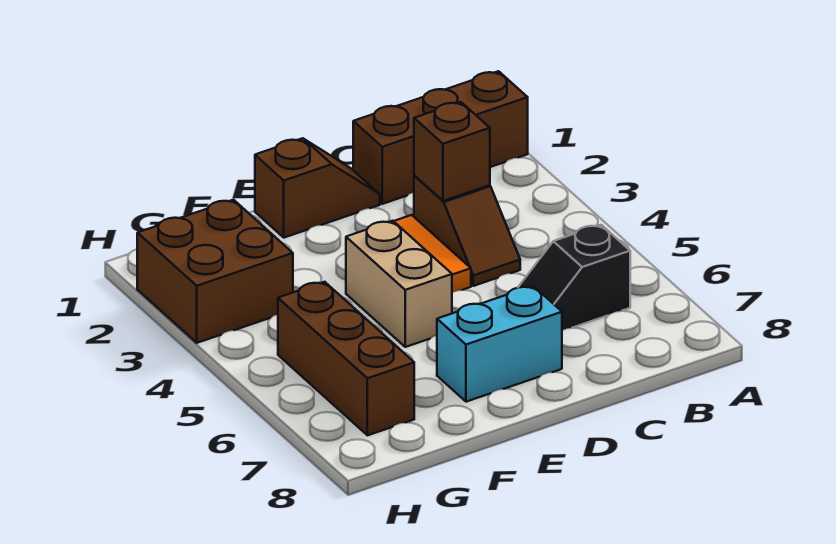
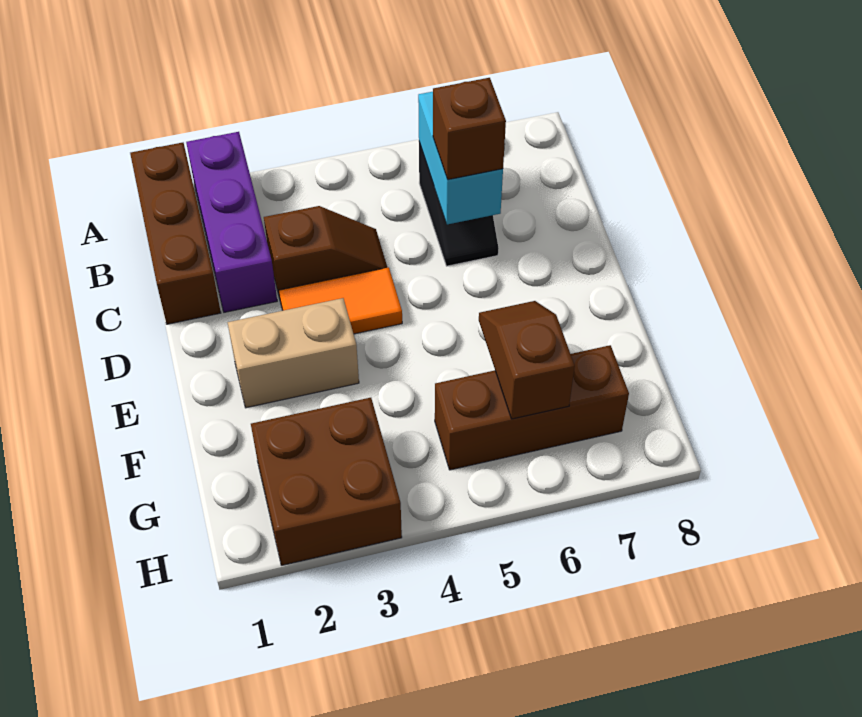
none -> purple brick A2:C2 level 1
brown brick C3 level 2 -> brown brick C6 level 3
brown slope D1:E1 level 1 top E -> brown slope F6:G6 level 2 top G
cyan brick D7:E7 level 1 -> cyan brick B6:C6 level 2
tan brick E4:E5 level 1 -> tan brick E2:E3 level 1

